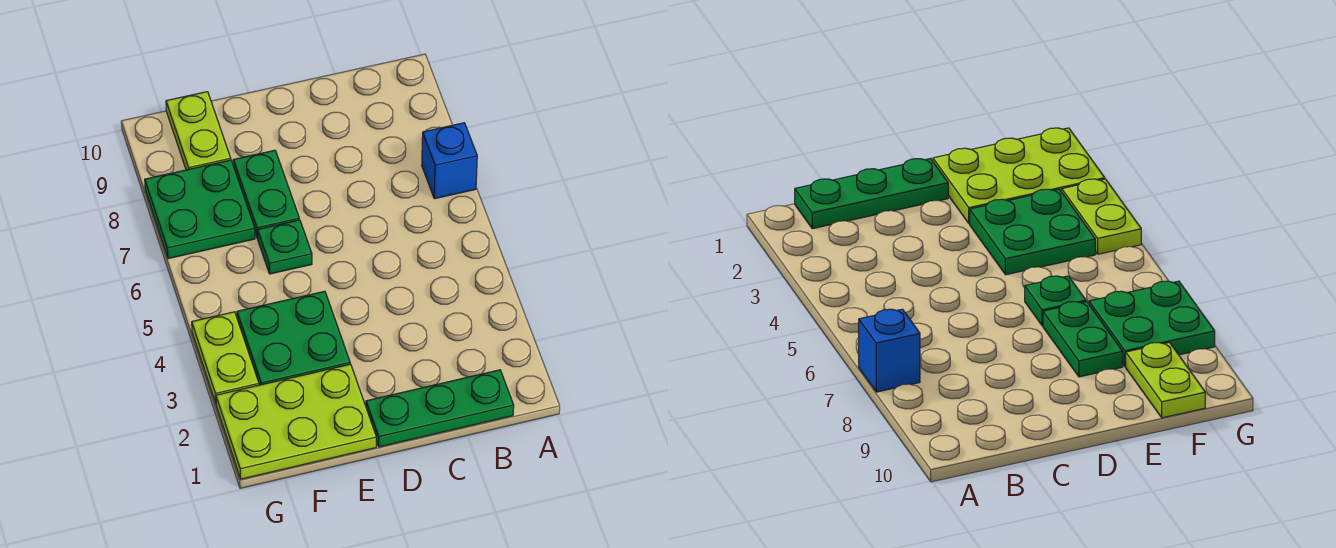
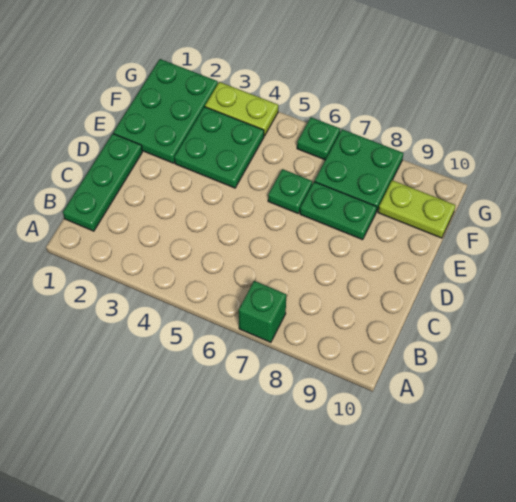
blue brick A7 level 1 -> green brick A7 level 1
lime plate E1:G2 level 1 -> green plate E1:G2 level 1
none -> green plate G6 level 1

